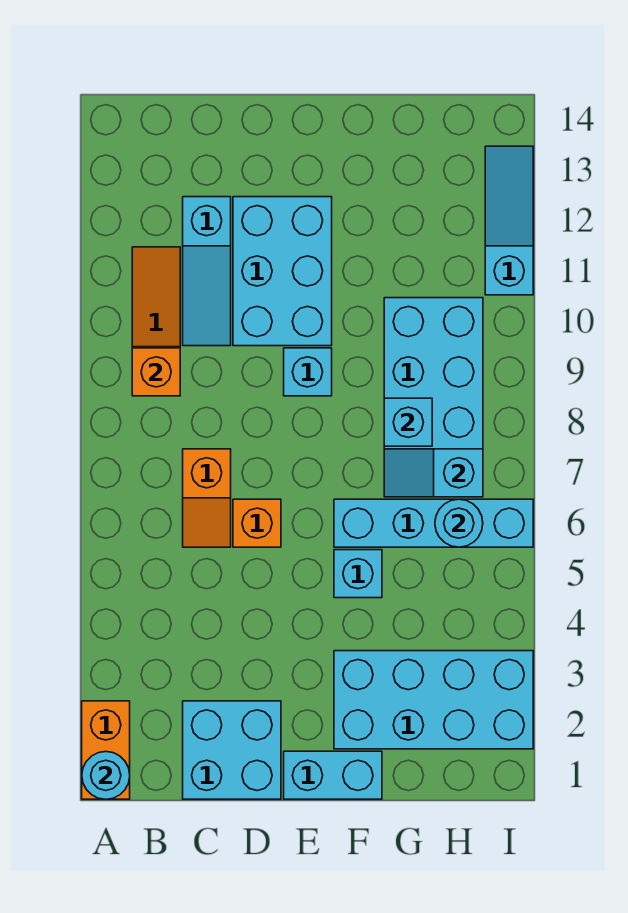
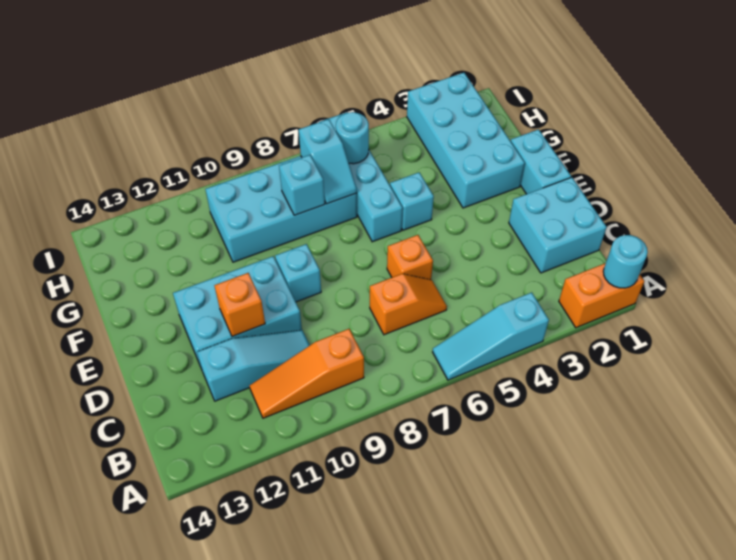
orange brick B9 level 2 -> orange brick D11 level 2
cyan slope I11:I13 level 1 top 11 -> cyan slope A4:A6 level 1 top 4

